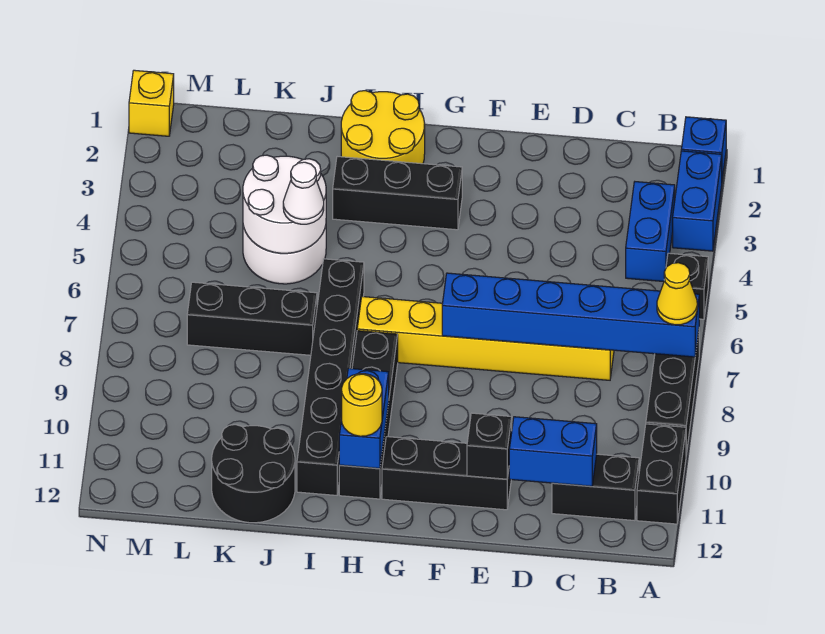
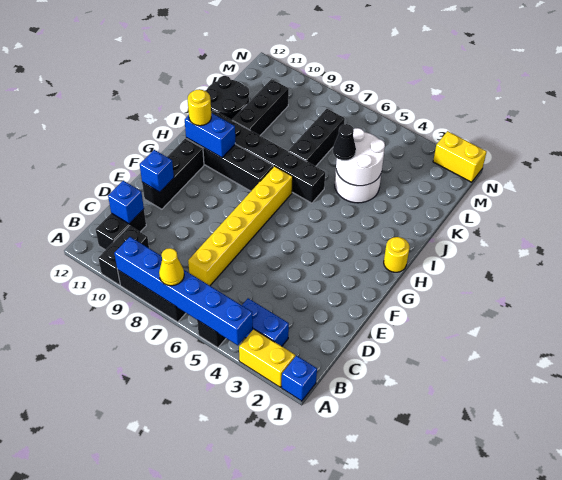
blue brick A2:A3 level 1 -> yellow brick A2:A3 level 1
blue brick A7:F7 level 2 -> blue brick A4:A9 level 2
black brick A10:A11 level 1 -> black brick A10:B10 level 1
blue brick C11:D11 level 2 -> blue brick C11 level 2
black brick E11 level 2 -> blue brick E11 level 2
black brick G3:I3 level 1 -> black brick J10:L10 level 1
yellow round brick H1:I2 level 1 -> yellow round brick H1 level 1
white cone J5 level 3 -> black cone J5 level 3
yellow brick N1 level 1 -> yellow brick N1:N2 level 1

